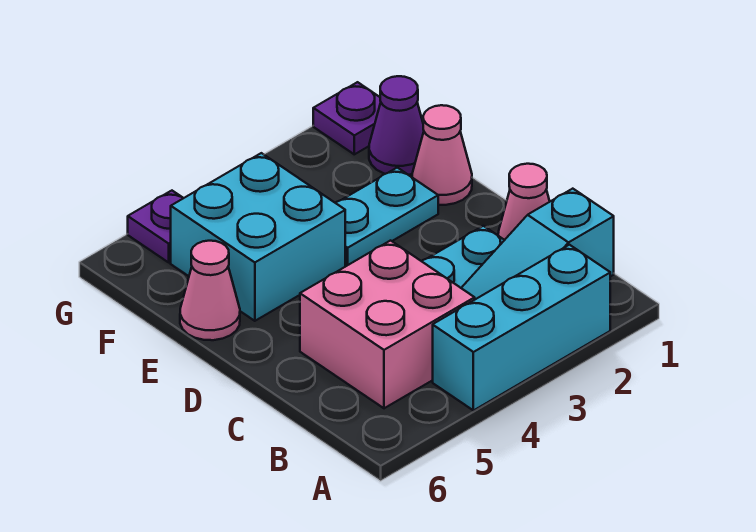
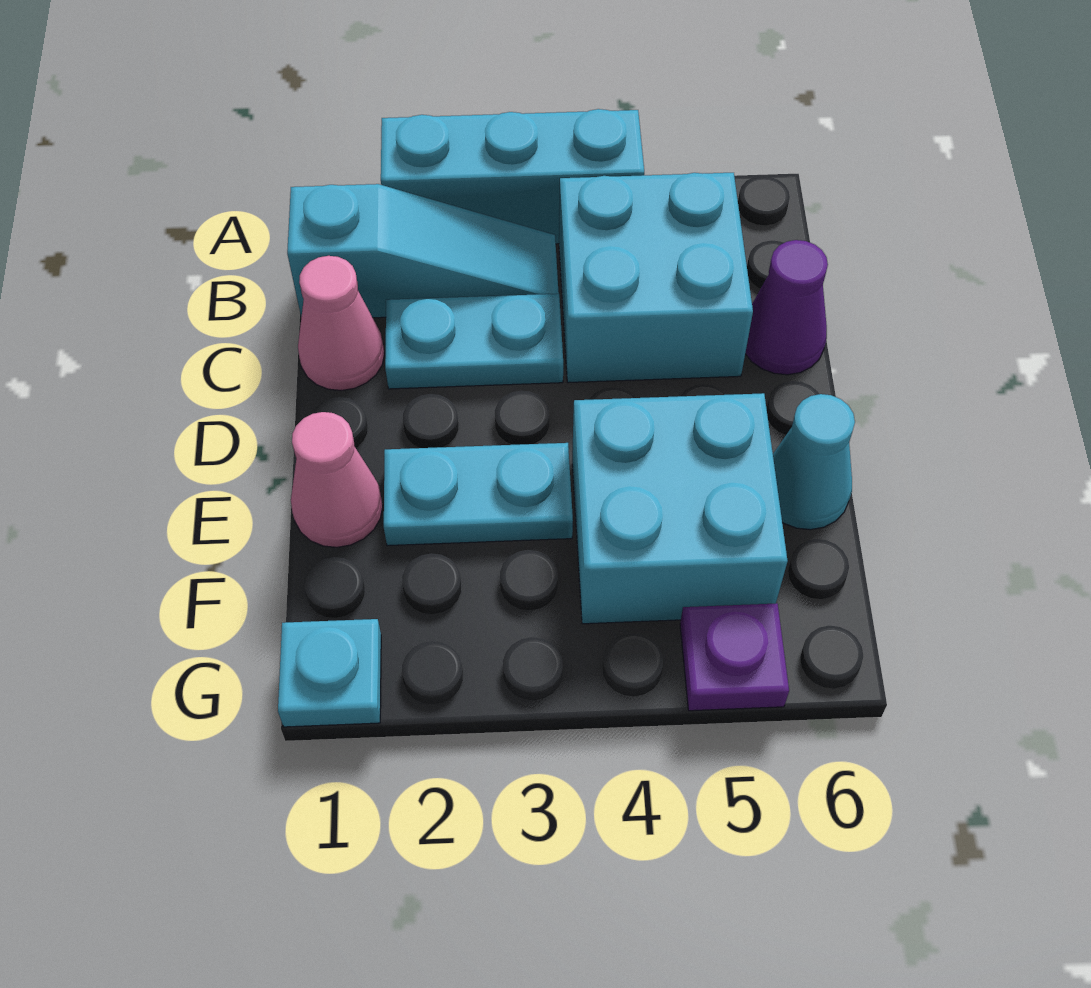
pink brick B4:C5 level 1 -> cyan brick B4:C5 level 1
pink cone E6 level 1 -> cyan cone E6 level 1
purple cone F1 level 1 -> purple cone C6 level 1
purple plate G1 level 1 -> cyan plate G1 level 1

